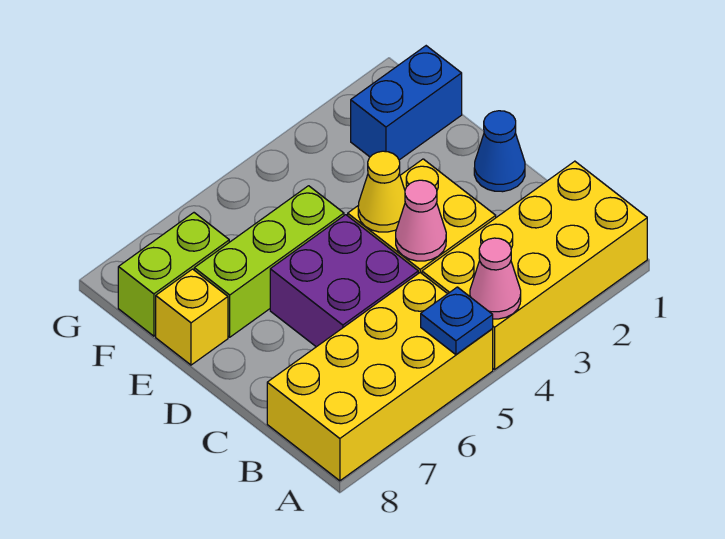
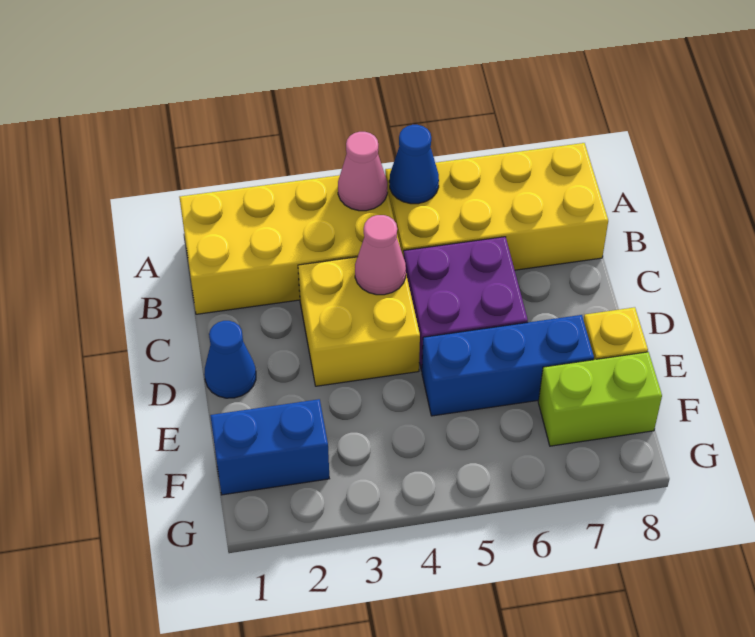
blue plate A5 level 2 -> blue cone A5 level 2
yellow cone D4 level 2 -> none
lime brick E5:E7 level 1 -> blue brick E5:E7 level 1

